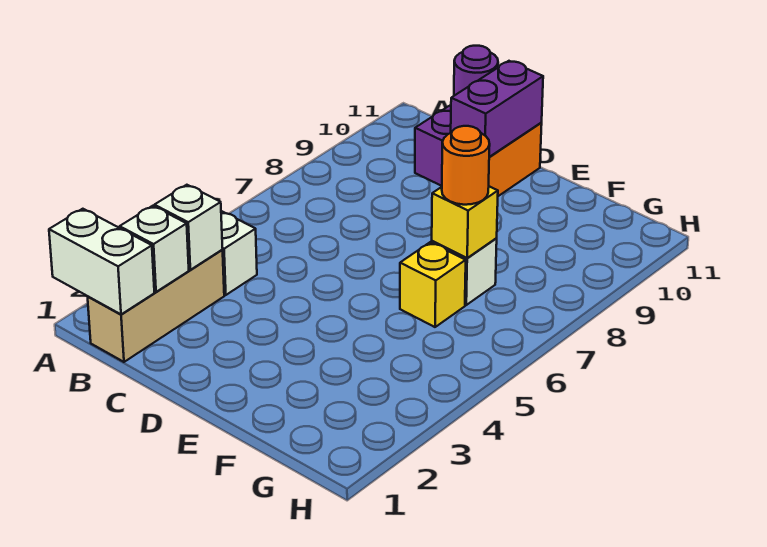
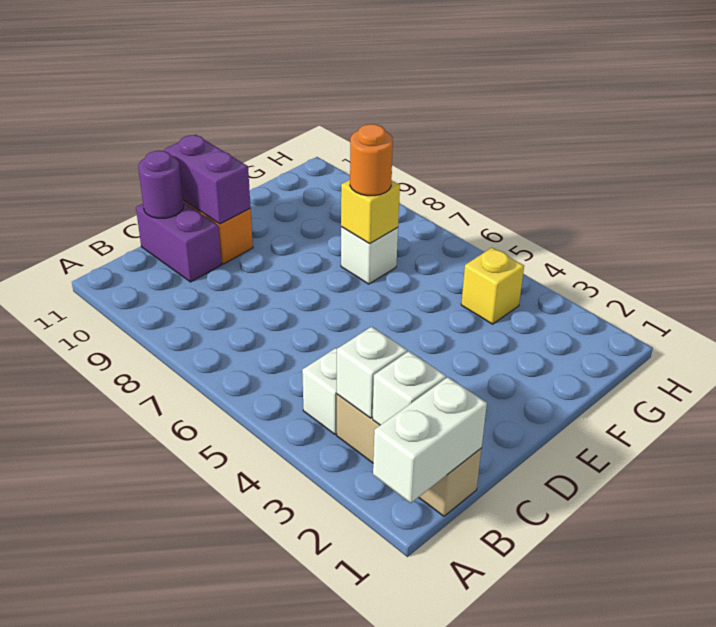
yellow brick F6 level 1 -> yellow brick G4 level 1

